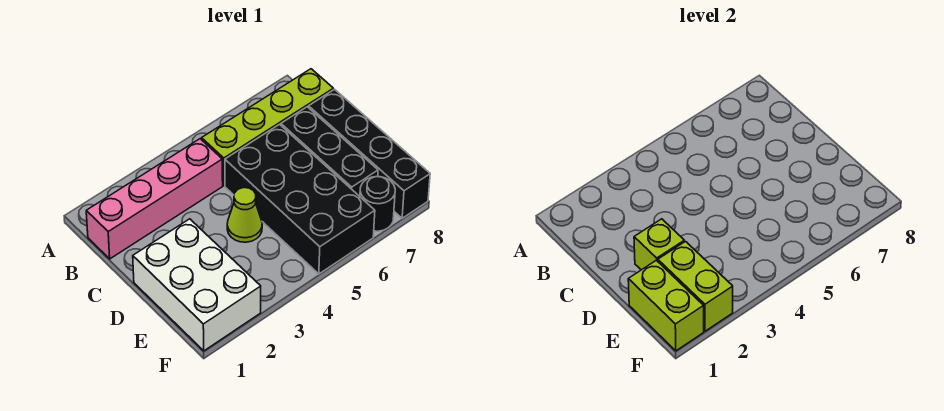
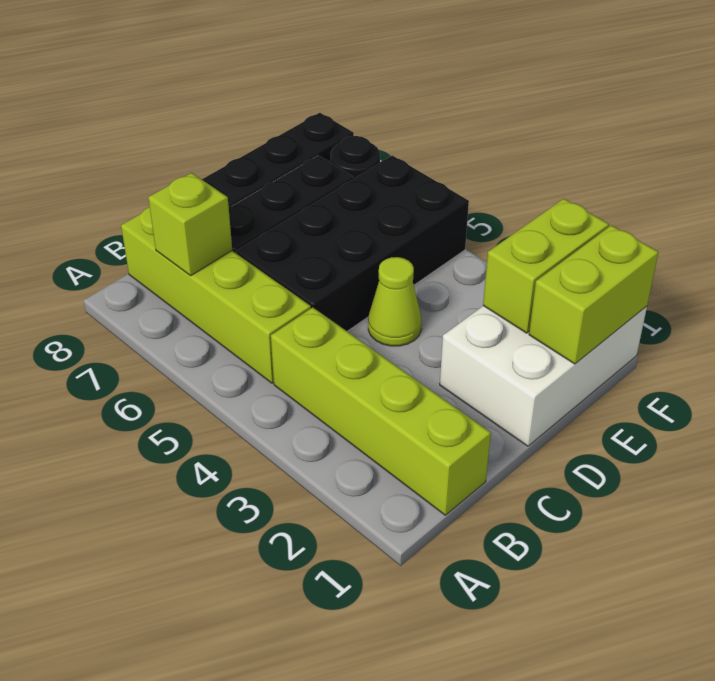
pink brick B1:B4 level 1 -> lime brick B1:B4 level 1
lime brick D2 level 2 -> lime brick B7 level 2

